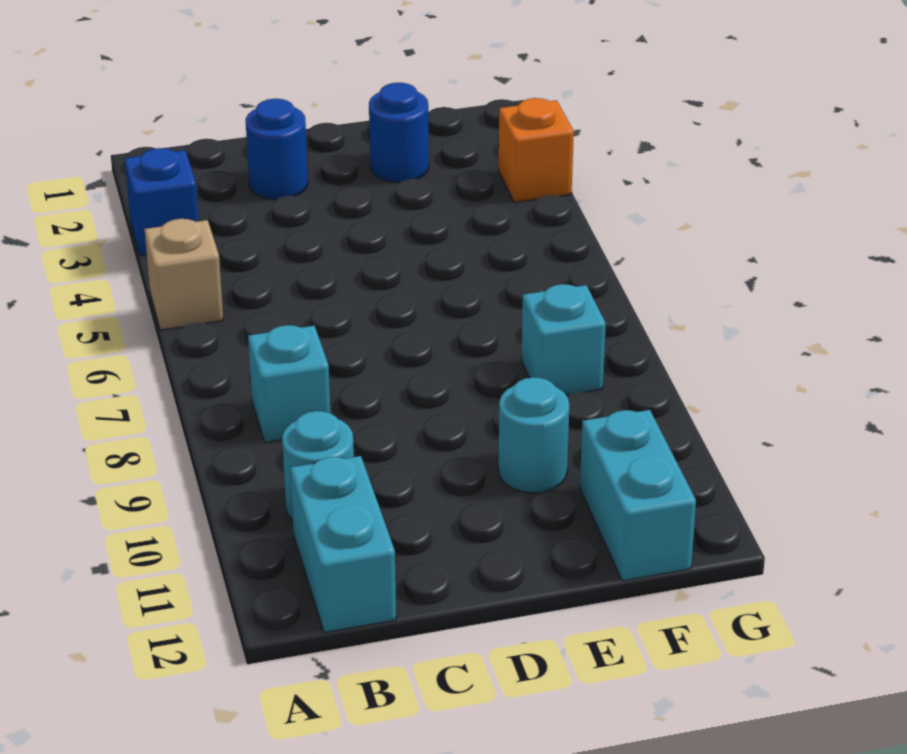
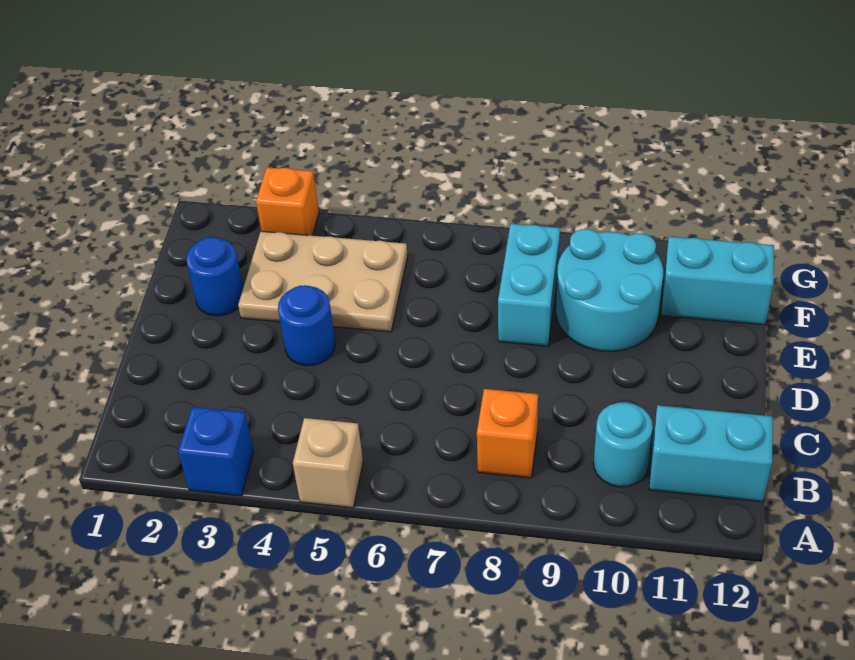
cyan brick B8 level 1 -> orange brick B8 level 1
blue round brick C2 level 1 -> blue round brick D4 level 1
none -> tan plate E3:F5 level 1
cyan round brick E10 level 1 -> cyan round brick E9:F10 level 1
cyan brick F8 level 1 -> cyan brick E8:F8 level 1

